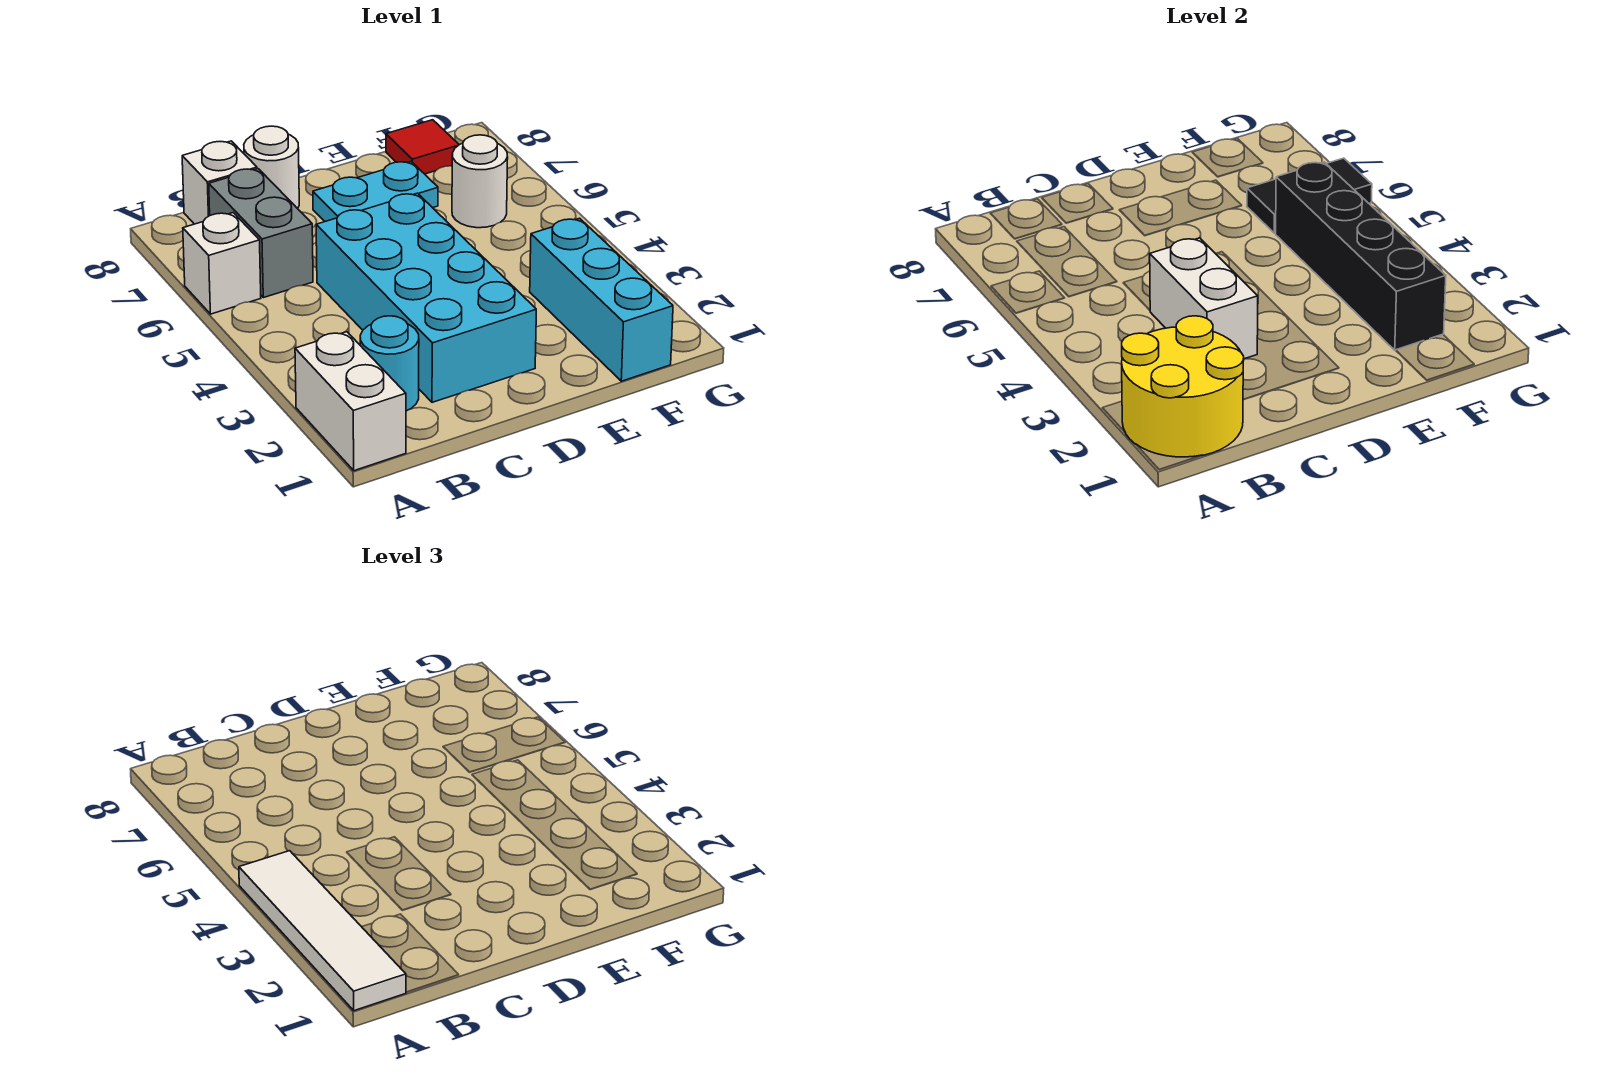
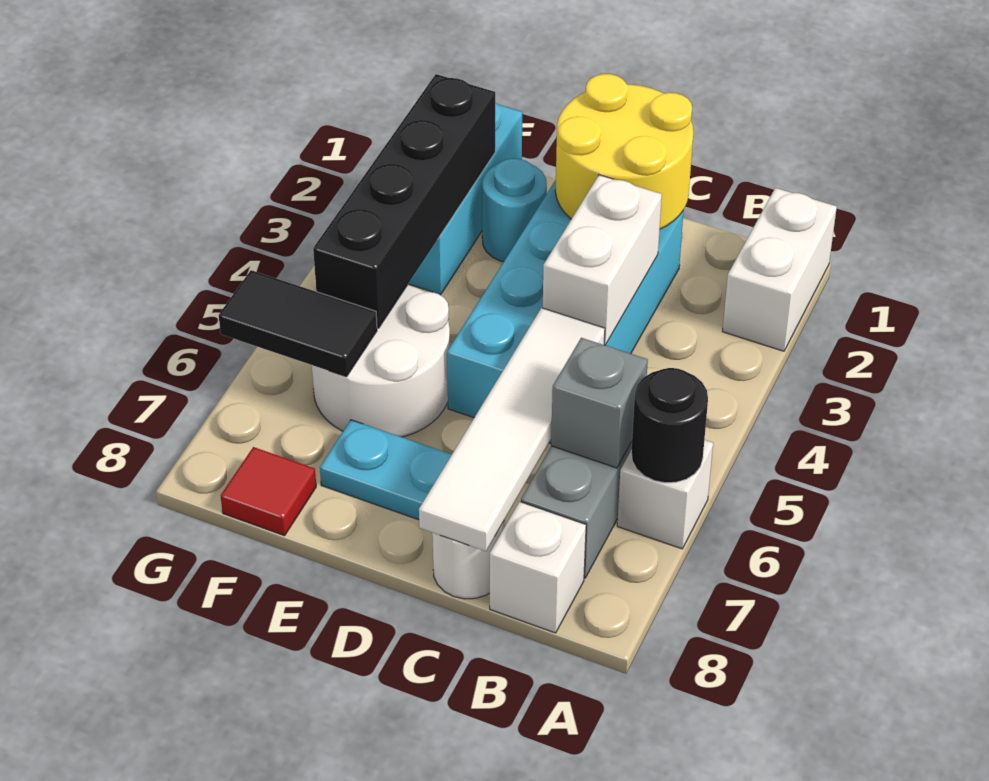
yellow round brick A1:B2 level 2 -> yellow round brick C1:D2 level 2
white tile A1:A4 level 3 -> white tile C5:C8 level 2
none -> black round brick A6 level 2
cyan round brick B2 level 1 -> cyan round brick E2 level 1
none -> grey brick B6 level 2
white round brick F6 level 1 -> white round brick E5:F6 level 1

